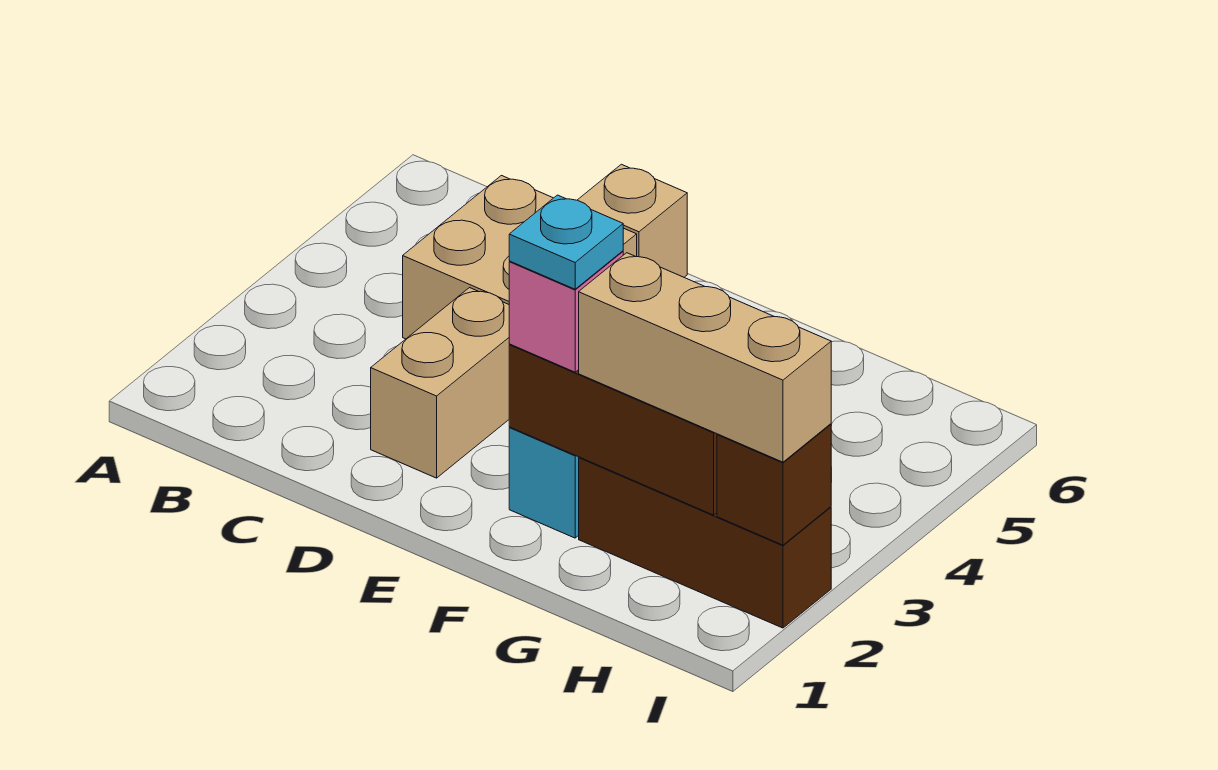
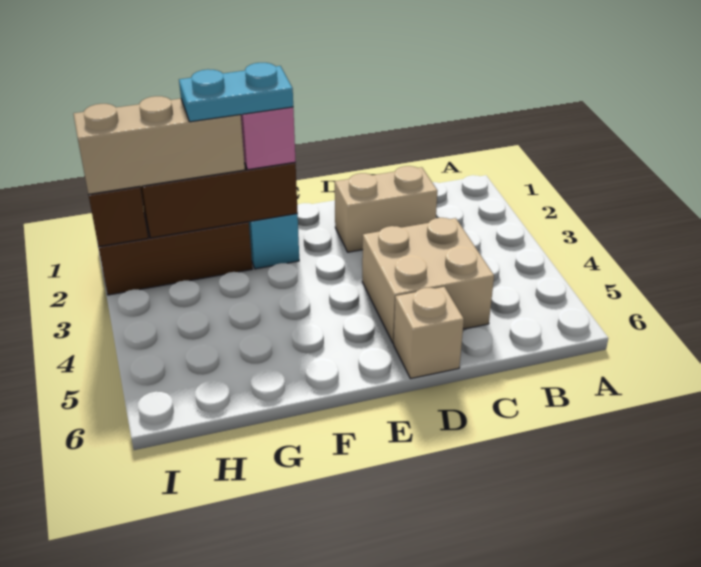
tan brick D2:D3 level 1 -> tan brick C2:D2 level 1
cyan plate F2 level 4 -> cyan plate F2:G2 level 4

